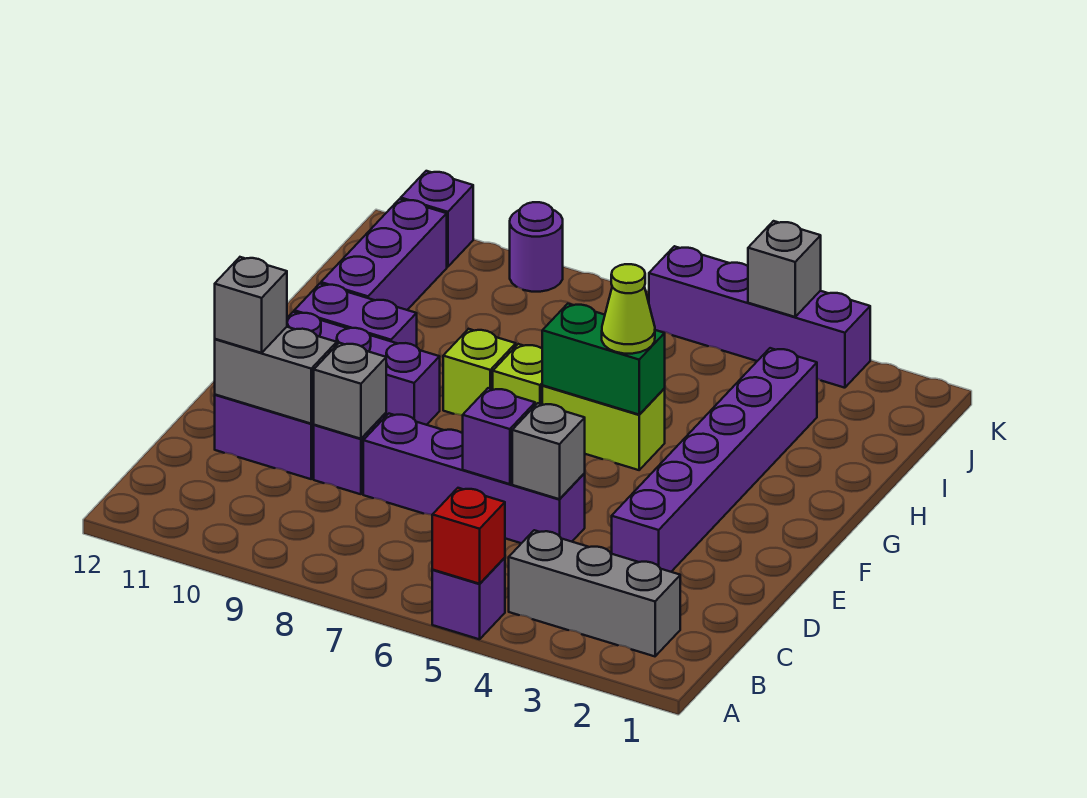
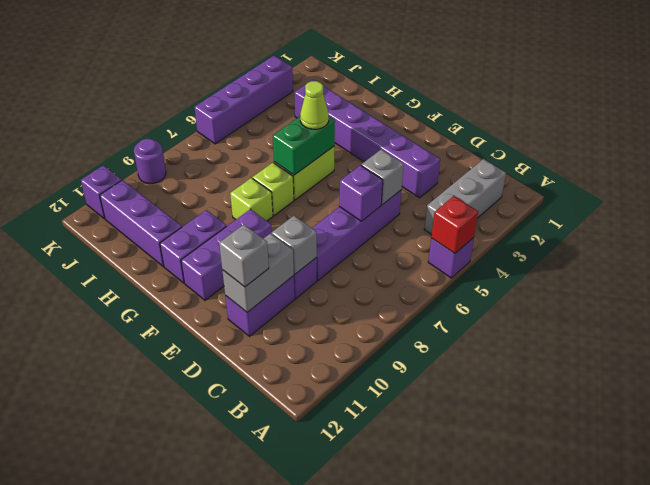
grey brick K4 level 2 -> none

